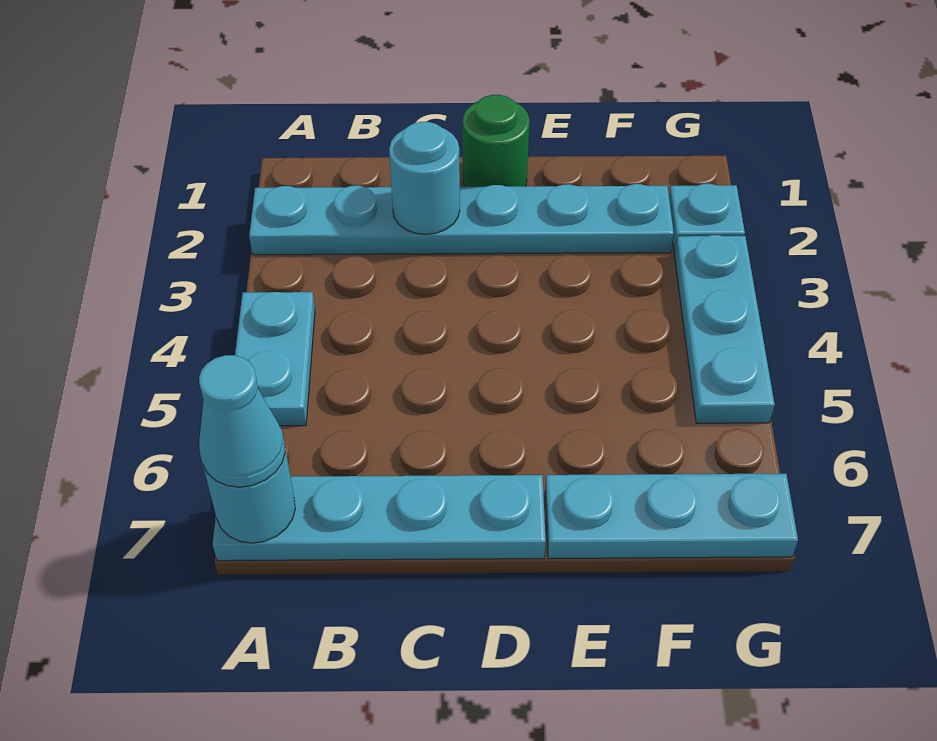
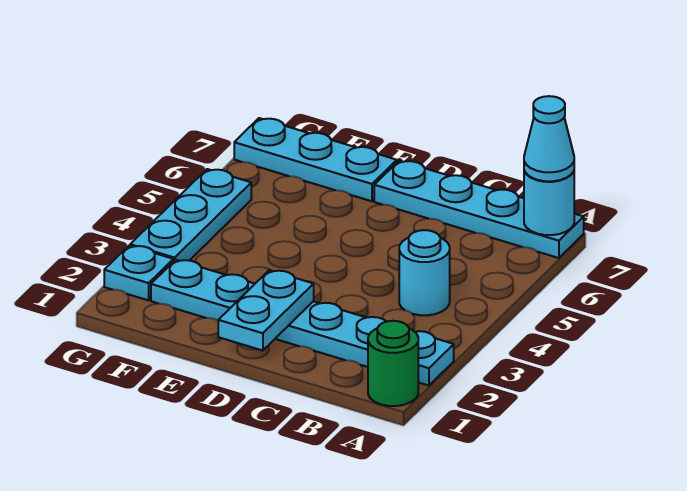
cyan plate A4:A5 level 1 -> cyan plate D1:D2 level 2
cyan round brick C2 level 2 -> cyan round brick B4 level 1
green round brick D1 level 1 -> green round brick A1 level 1

